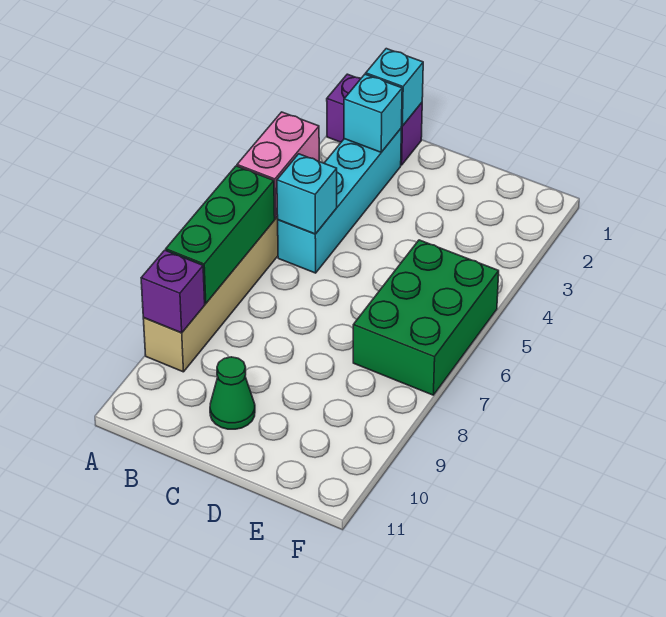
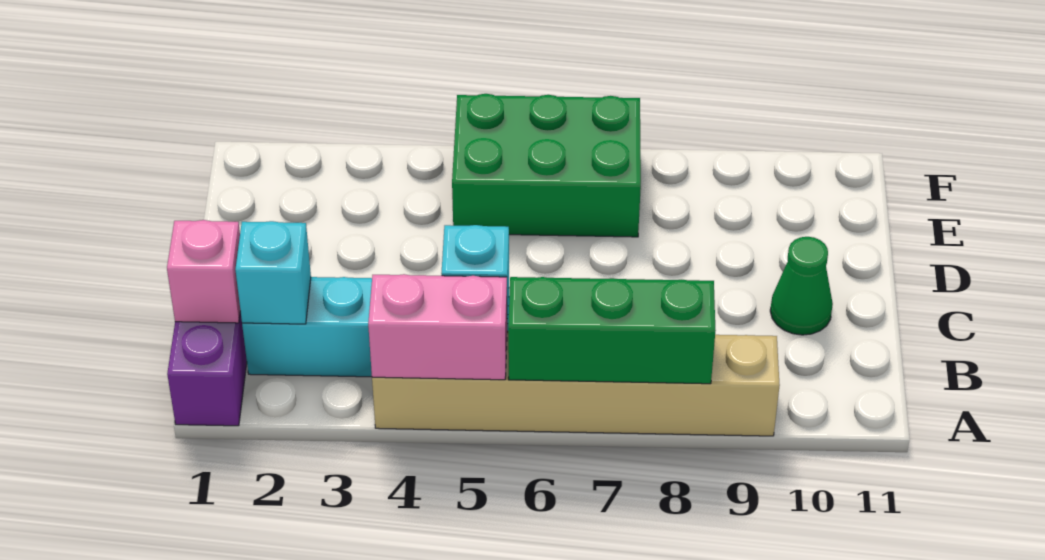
purple brick A9 level 2 -> none
cyan brick B1 level 2 -> pink brick B1 level 2

